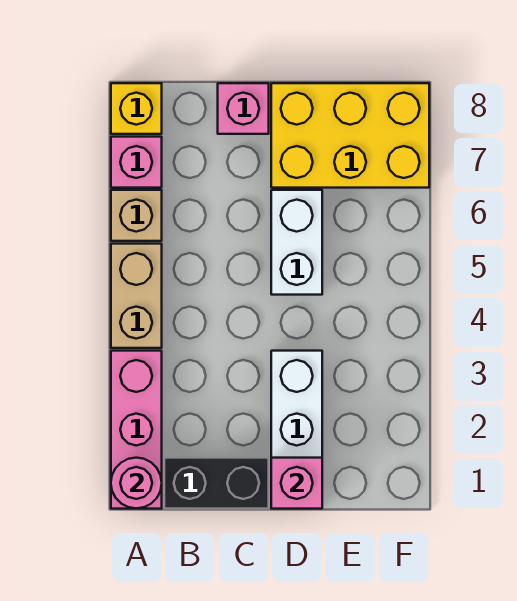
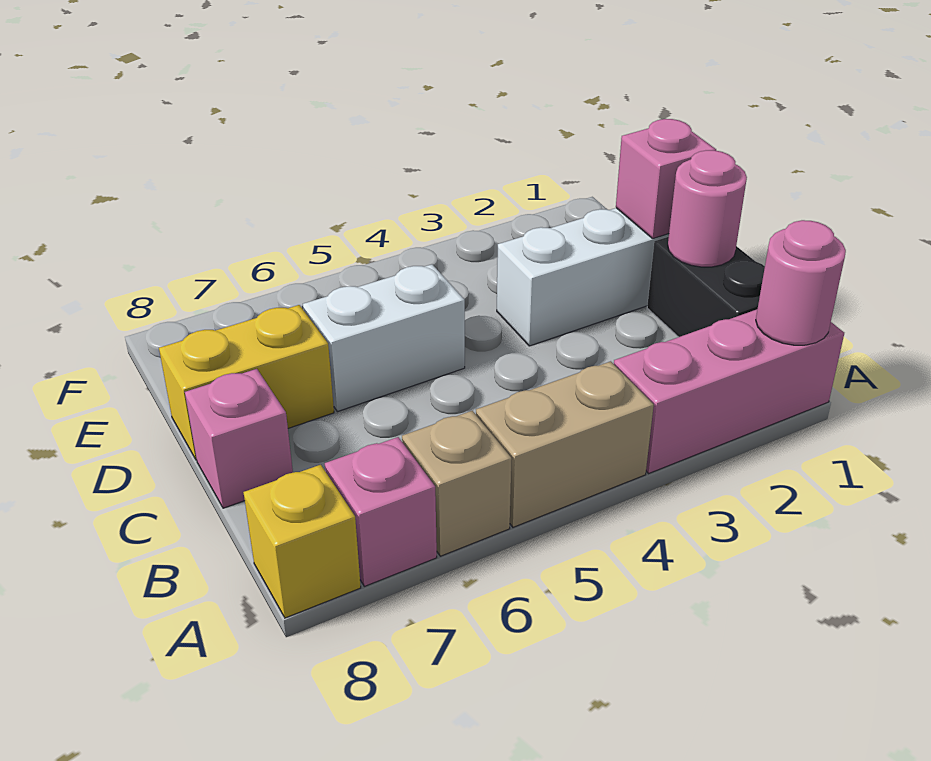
none -> pink round brick C1 level 2
yellow brick D7:F8 level 1 -> yellow brick D7:D8 level 1

